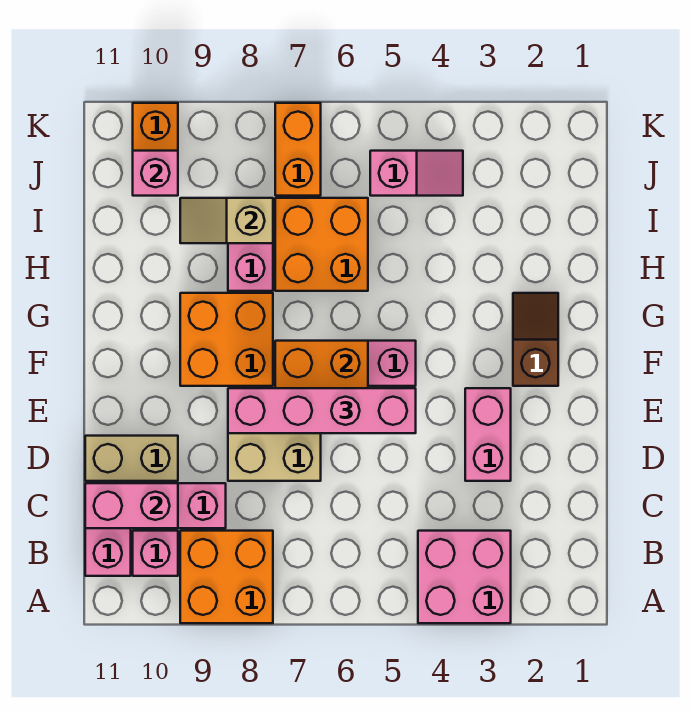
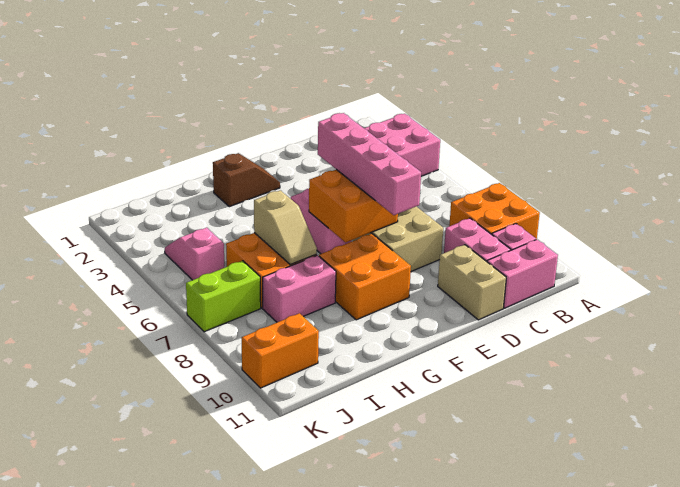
pink brick C10:C11 level 2 -> none
pink brick D3:E3 level 1 -> none
brown slope F2:G2 level 1 top F -> brown slope F2:G2 level 1 top G
tan slope I8:I9 level 2 top 8 -> tan slope H6:H7 level 2 top 6
orange brick J7:K7 level 1 -> lime brick J7:K7 level 1
pink brick J10 level 2 -> none

